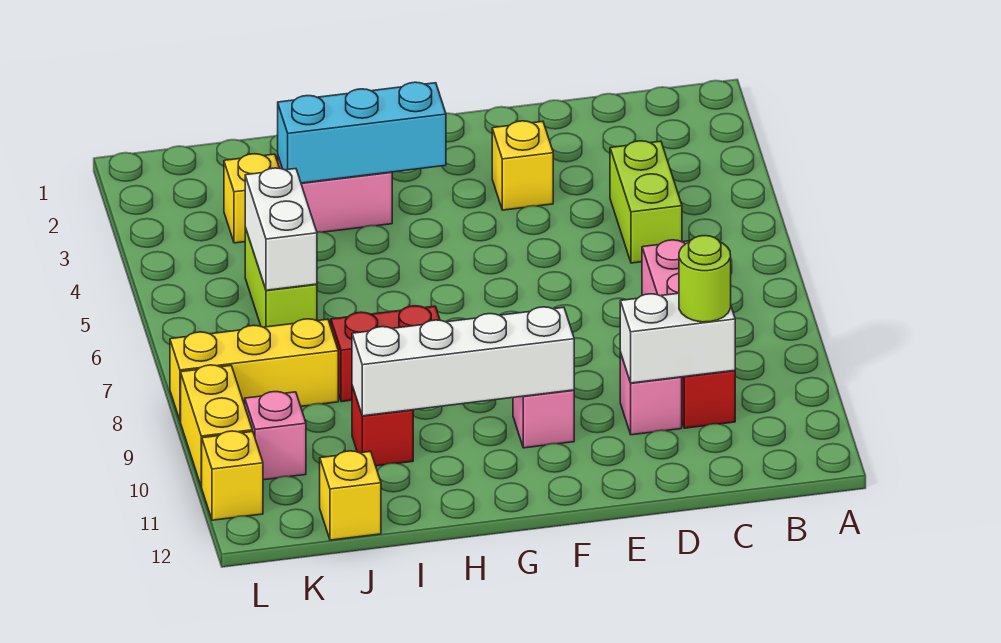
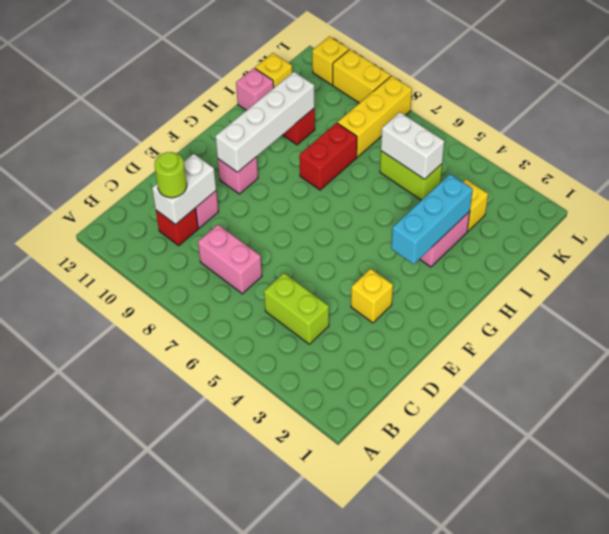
pink brick K10 level 1 -> pink brick I12 level 1

